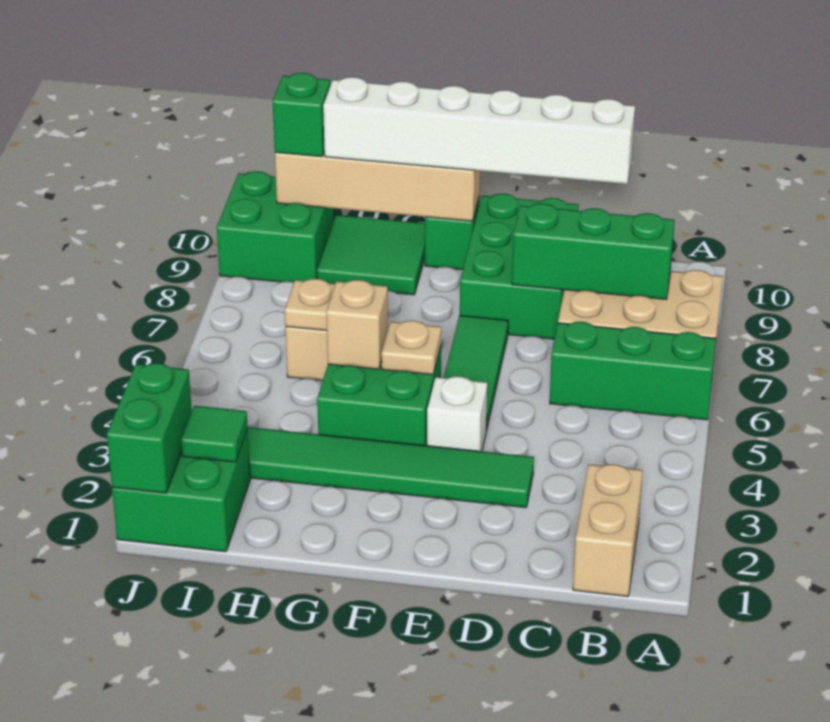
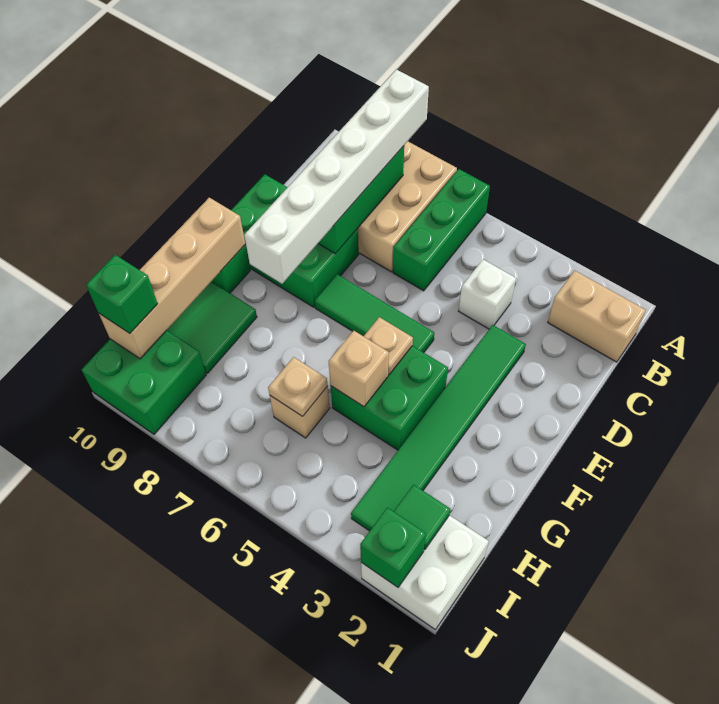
white brick C10:H10 level 3 -> white brick A8:F8 level 3
white brick E4 level 1 -> white brick C4 level 1
green brick I1:J2 level 1 -> white brick I1:J2 level 1
green brick J1:J2 level 2 -> green brick J2 level 2

